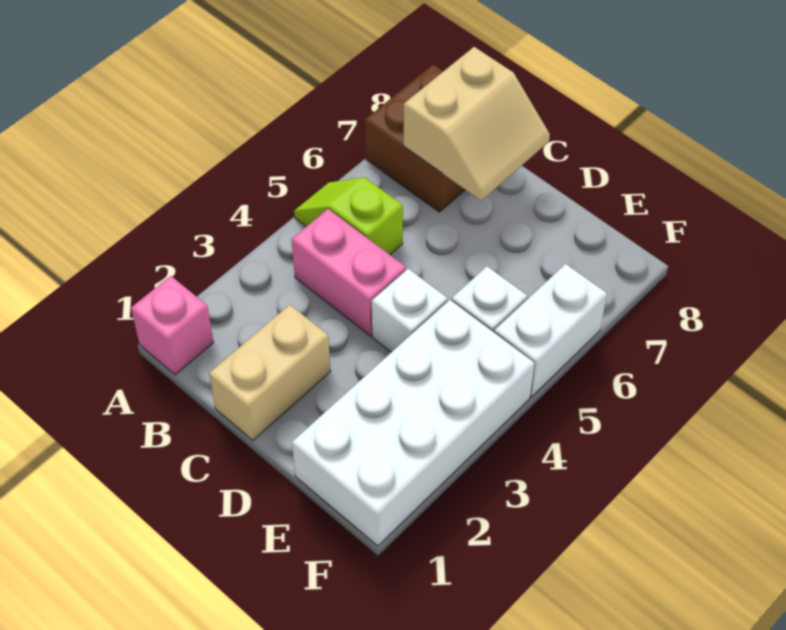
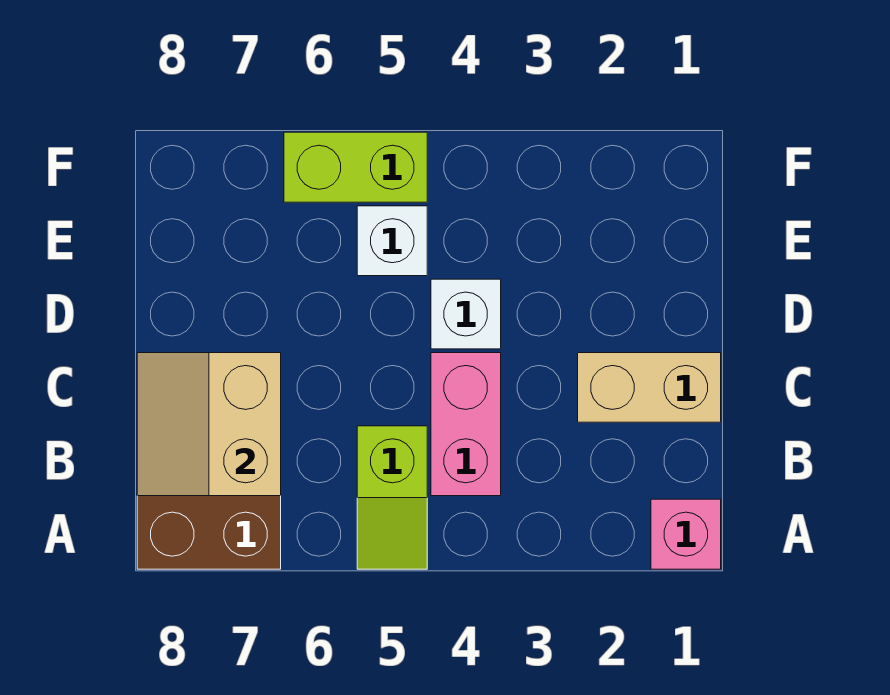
tan slope B7:C8 level 2 top B -> tan slope B7:C8 level 2 top 7
white brick E1:F4 level 1 -> none
white brick F5:F6 level 1 -> lime brick F5:F6 level 1

